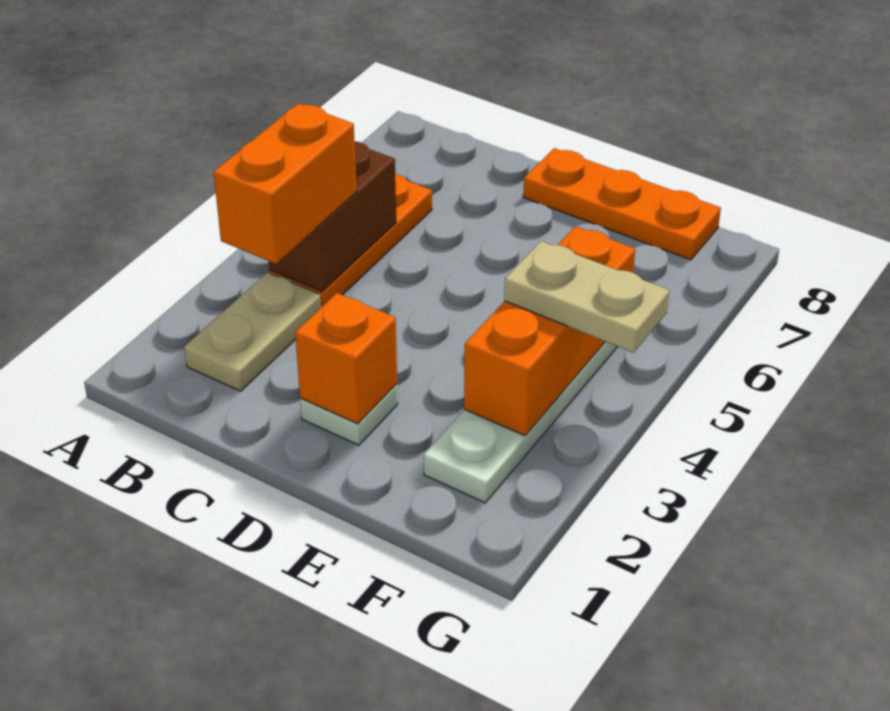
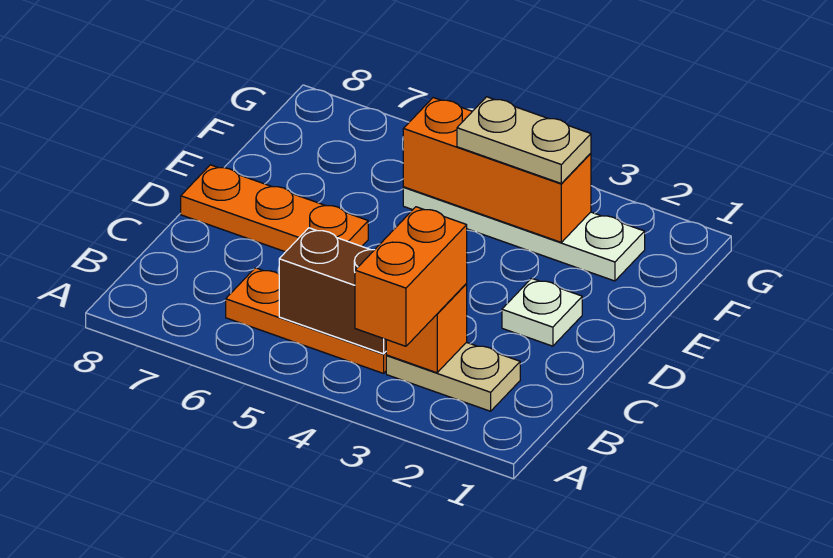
orange brick B3:B4 level 3 -> orange brick A3:B3 level 3
orange brick D2 level 2 -> orange brick B3 level 2
orange plate D8:F8 level 1 -> orange plate D6:D8 level 1
tan plate F4:G4 level 3 -> tan plate F3:F4 level 3

